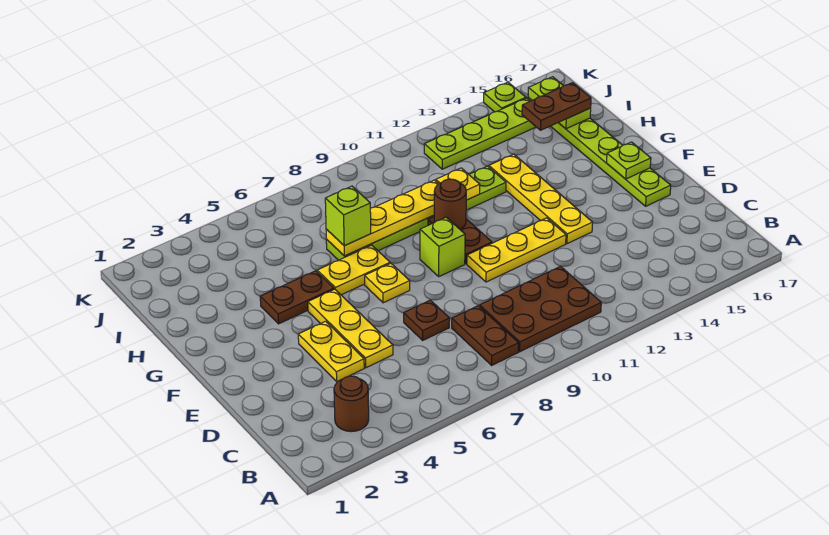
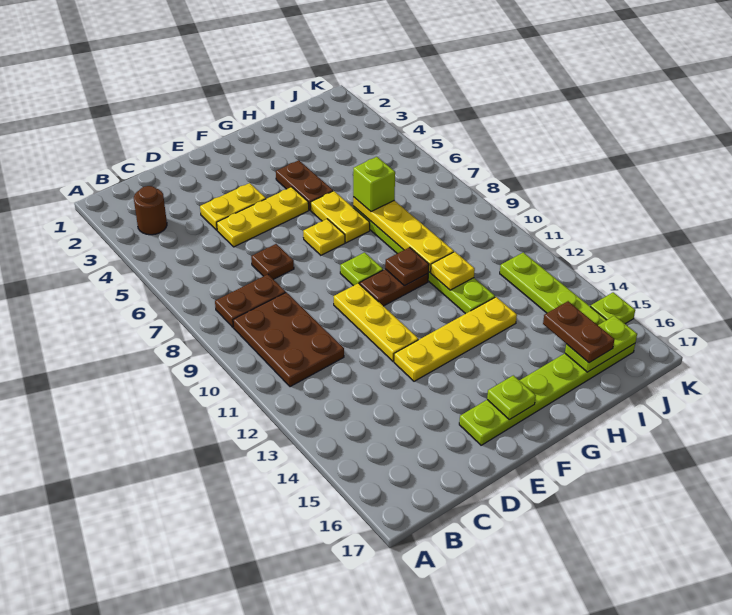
lime brick F9 level 1 -> lime plate F9 level 1
brown round brick G10 level 2 -> brown plate G10 level 2

